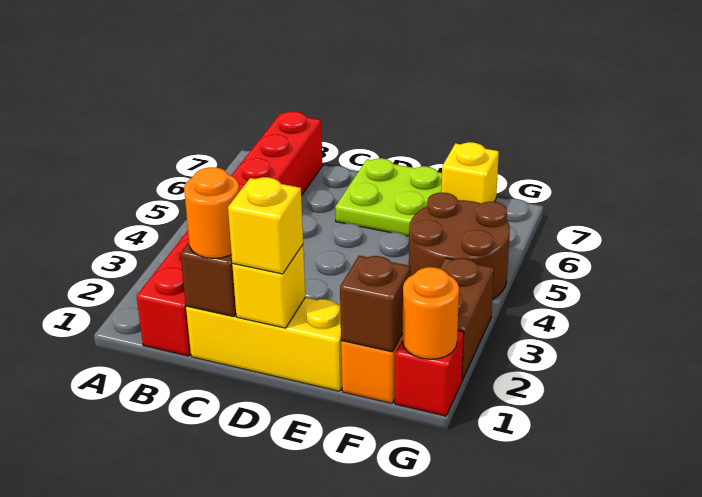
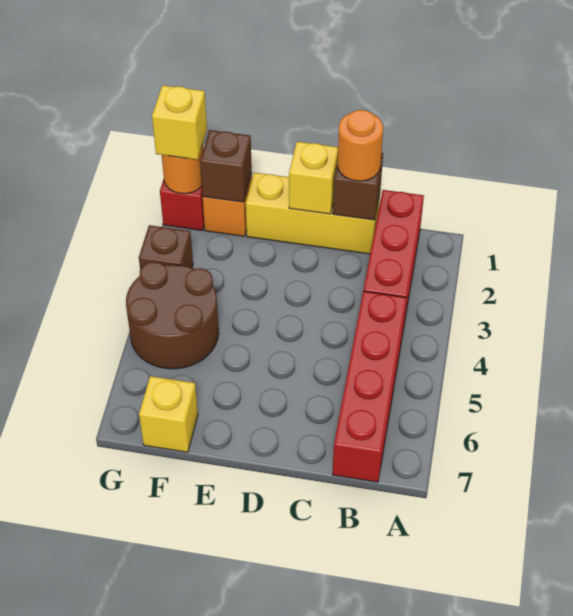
yellow brick D1 level 3 -> yellow brick G1 level 3
lime plate D6:E7 level 1 -> none
brown brick G2:G3 level 1 -> brown brick G3 level 1

